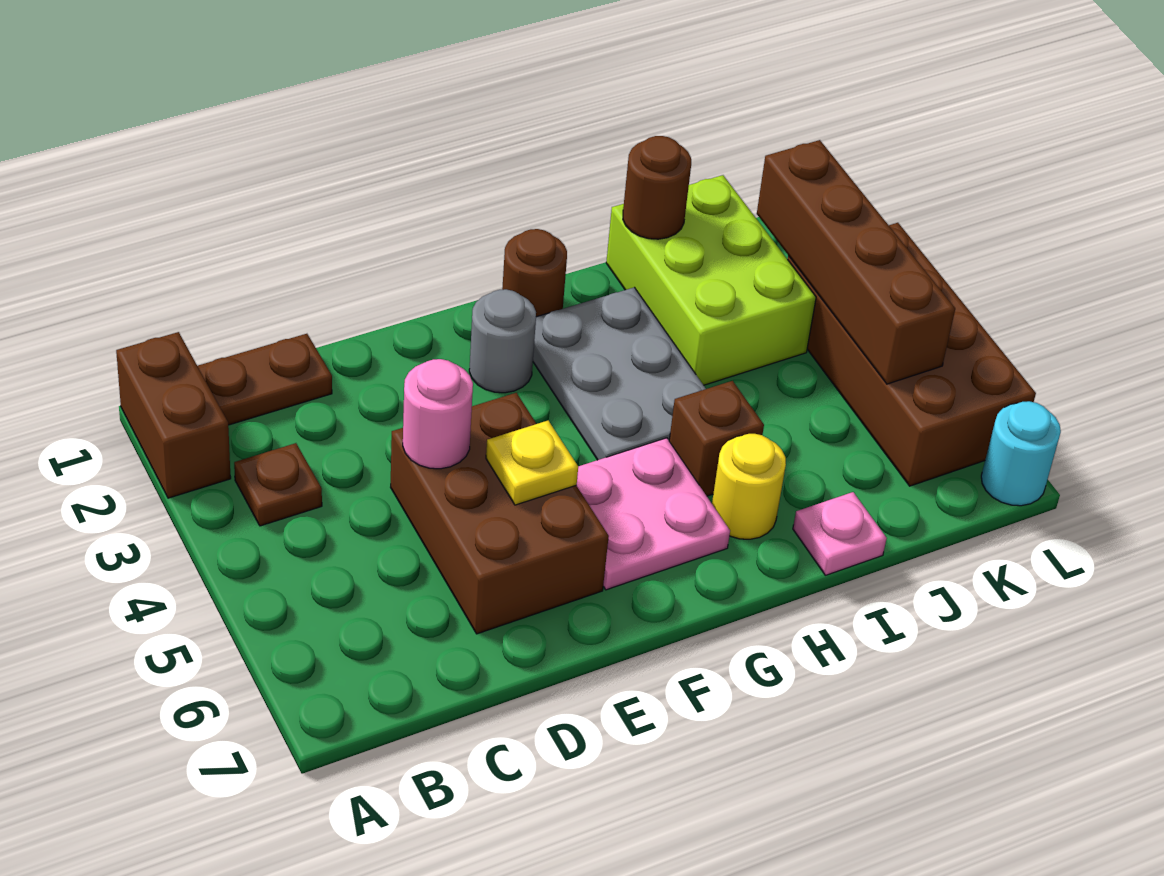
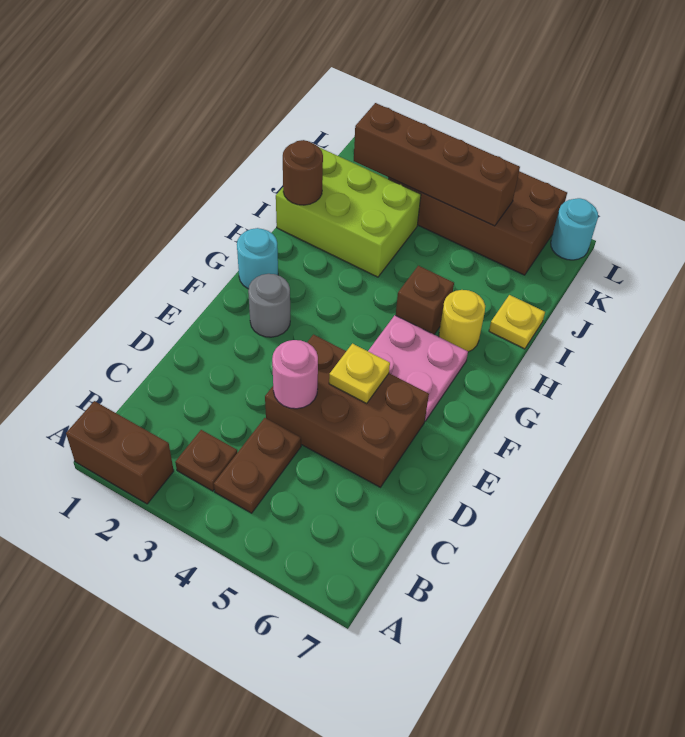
brown plate B1:C1 level 1 -> brown plate B4:C4 level 1
brown round brick G1 level 1 -> cyan round brick G1 level 1
grey plate G2:H4 level 1 -> none
pink plate I7 level 1 -> yellow plate I7 level 1

